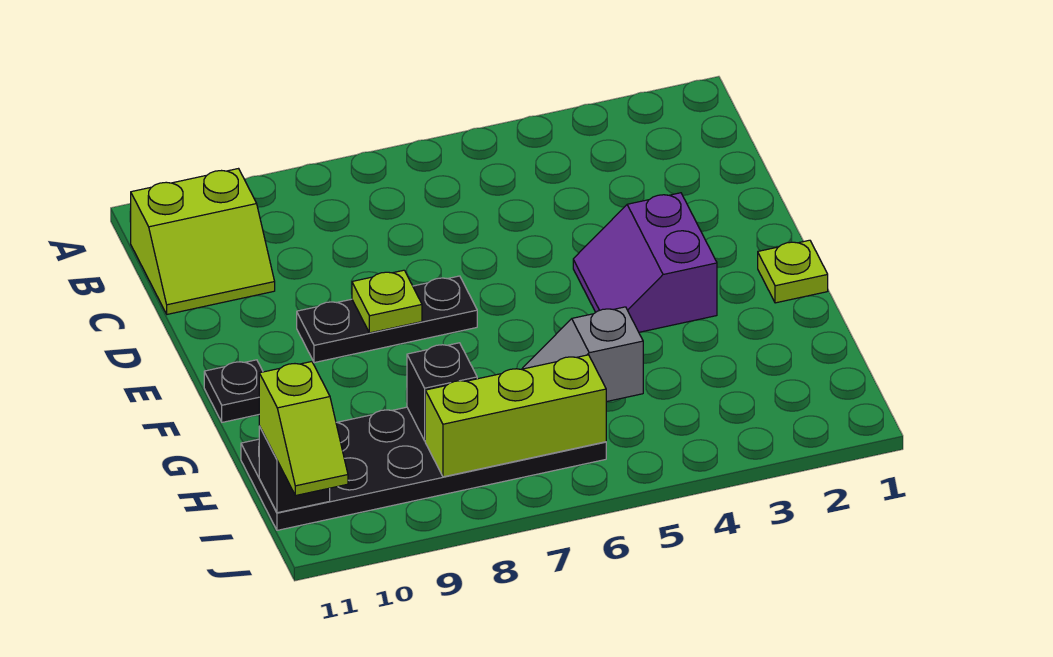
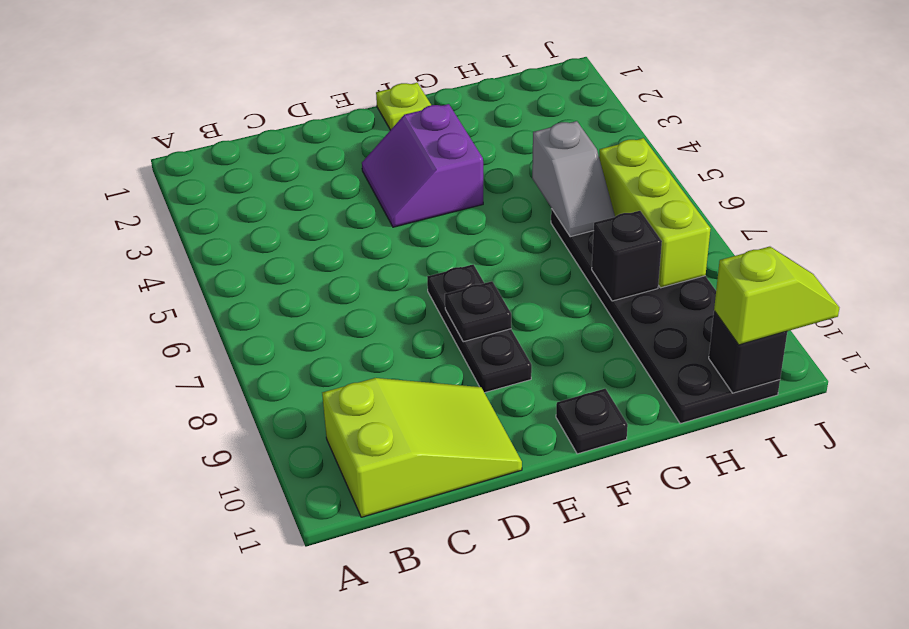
lime slope B10:C11 level 1 top B -> lime slope B10:D11 level 1 top B
purple slope E3:F4 level 1 top 3 -> purple slope E3:F4 level 1 top F
lime plate E8 level 2 -> black plate E8 level 2

